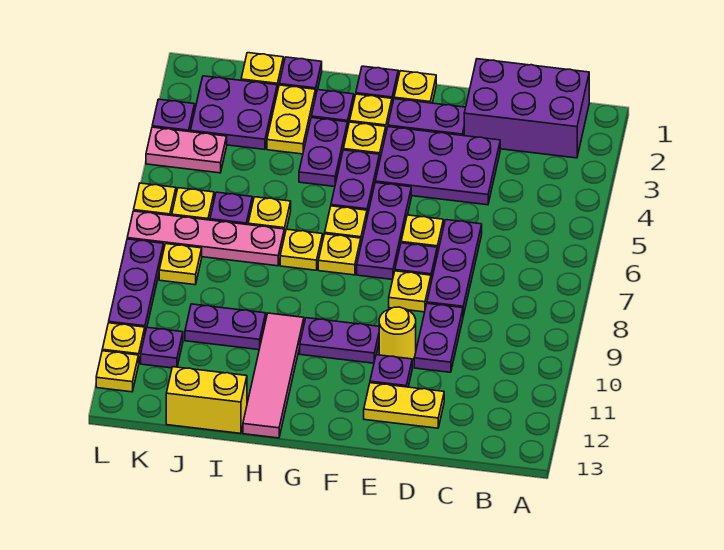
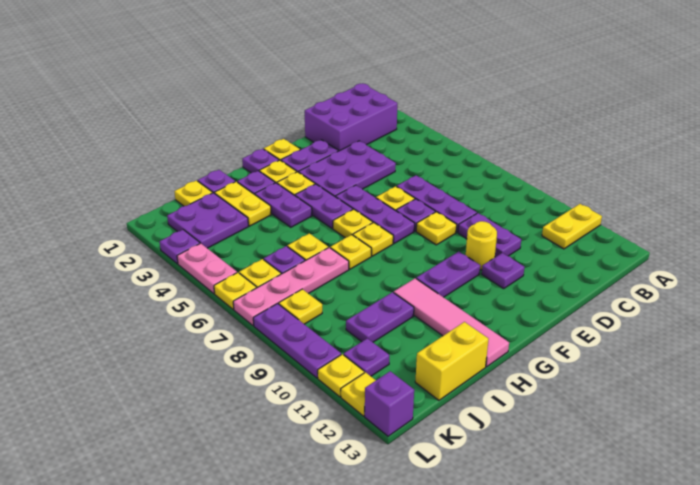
yellow plate D12:E12 level 1 -> yellow plate A11:B11 level 1
pink plate K4:L4 level 1 -> pink plate L4:L5 level 1
none -> purple brick L13 level 1

